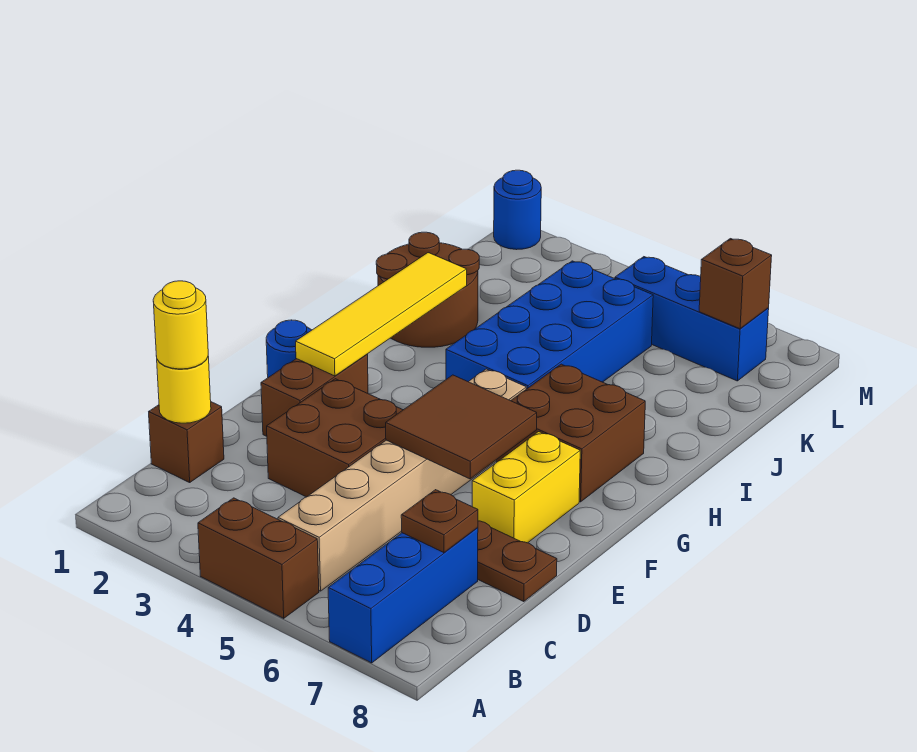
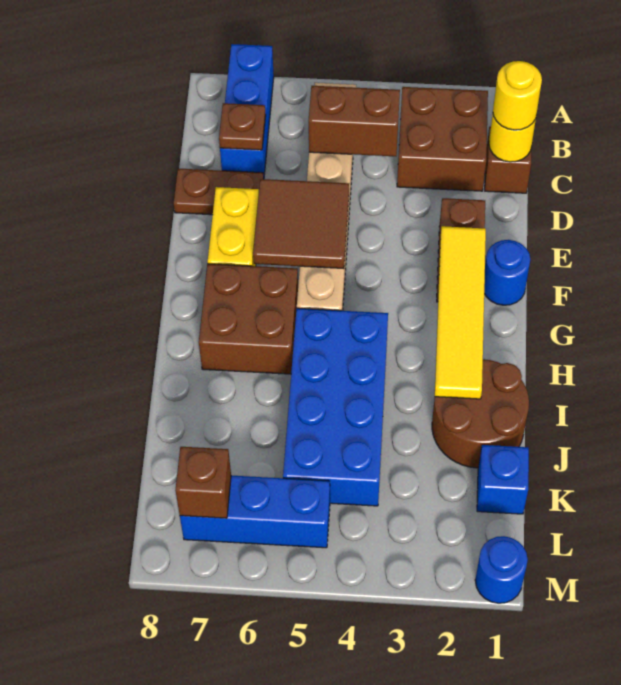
brown brick A4:A5 level 1 -> brown brick C4:C5 level 2
brown brick D3:E4 level 1 -> brown brick B2:C3 level 1
none -> blue brick K1 level 1

